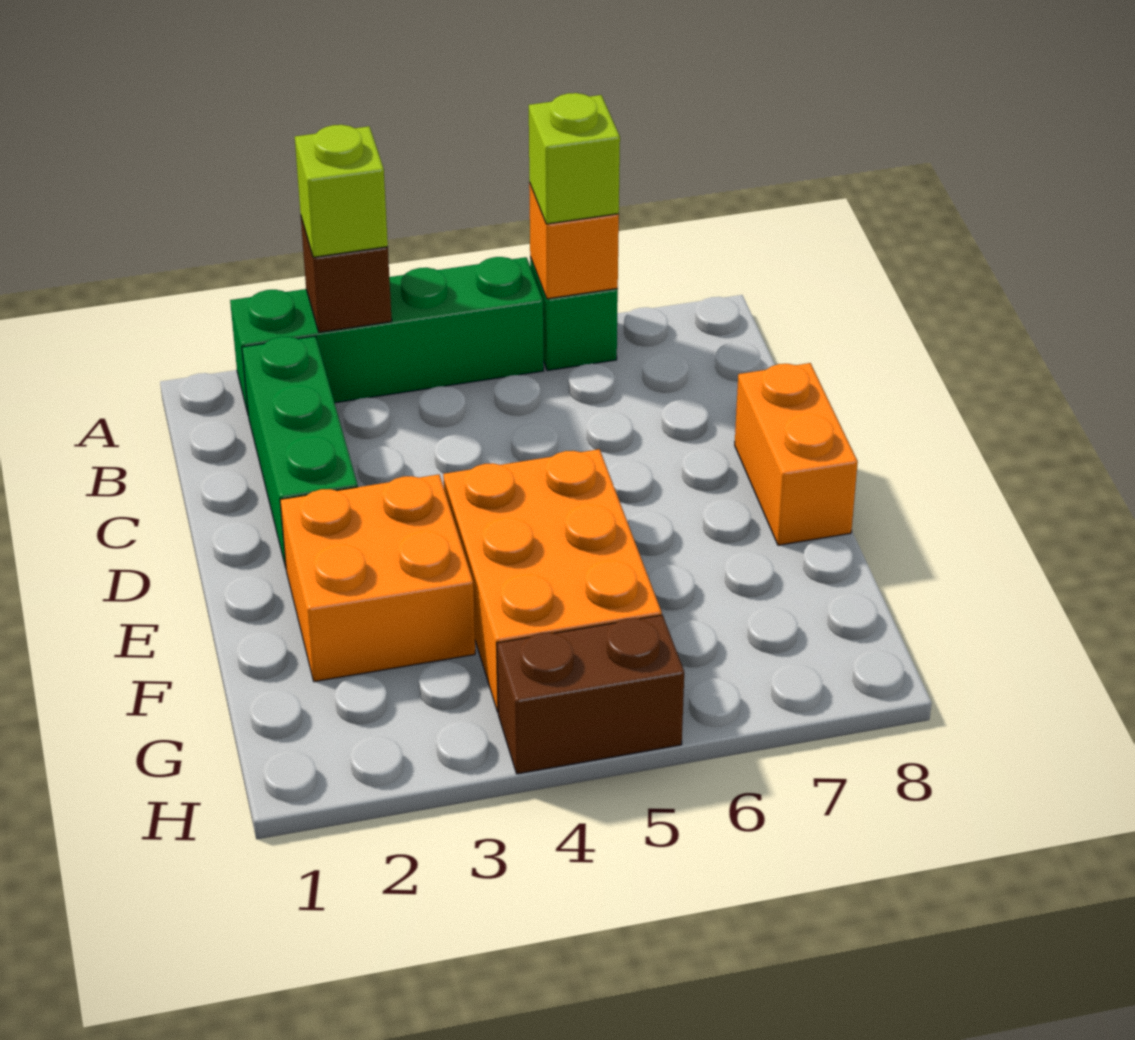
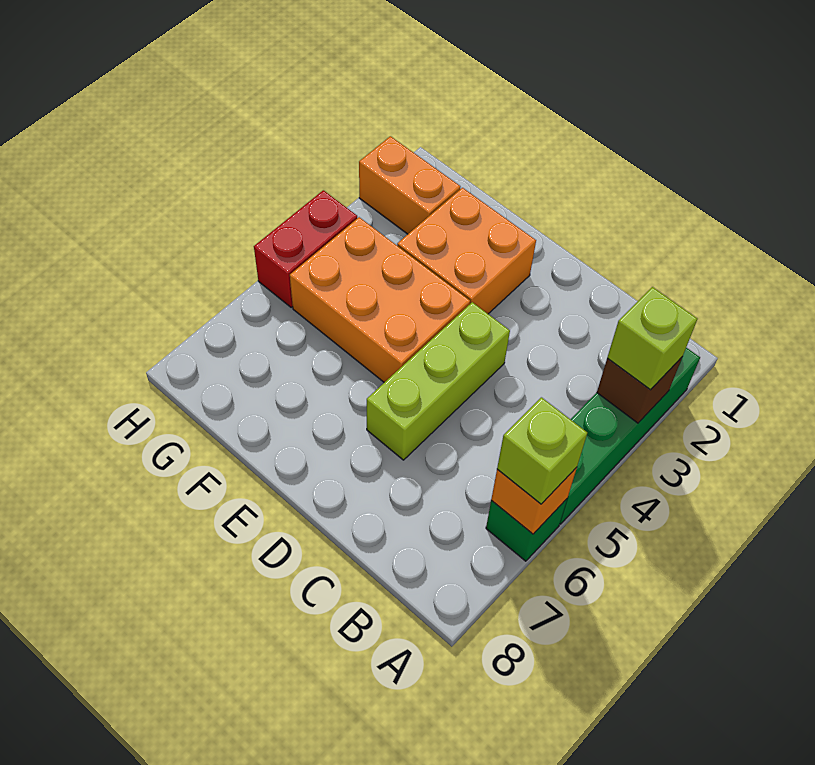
green brick B2:D2 level 1 -> none
none -> lime brick D4:D6 level 1
orange brick D8:E8 level 1 -> orange brick G2:H2 level 1
brown brick H4:H5 level 1 -> red brick H4:H5 level 1

